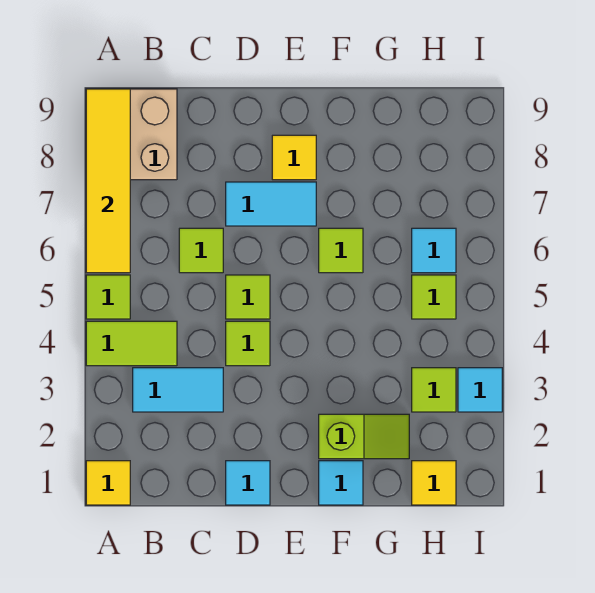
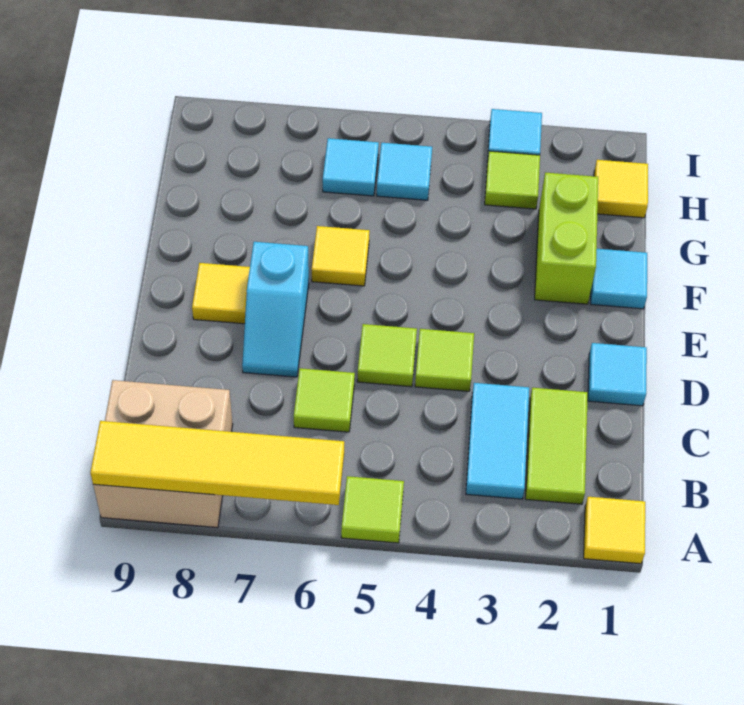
lime tile A4:B4 level 1 -> lime tile B2:C2 level 1
cyan tile D7:E7 level 1 -> cyan slope D7:E7 level 1 top E
lime slope F2:G2 level 1 top F -> lime brick F2:G2 level 1
lime tile F6 level 1 -> yellow tile F6 level 1
lime tile H5 level 1 -> cyan tile H5 level 1

